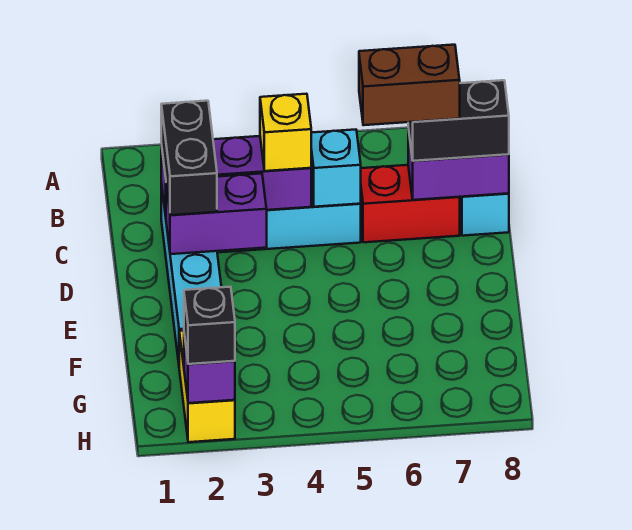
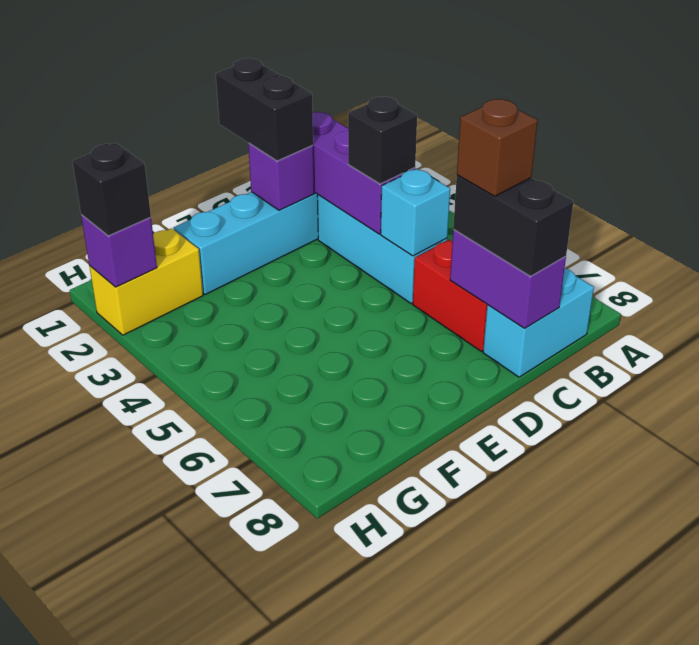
black brick C2:D2 level 3 -> black brick D1:D2 level 3
yellow brick C4 level 3 -> black brick C4 level 3
brown brick C6:C7 level 4 -> brown brick C7 level 4
purple brick D2:D3 level 2 -> purple brick D2 level 2

